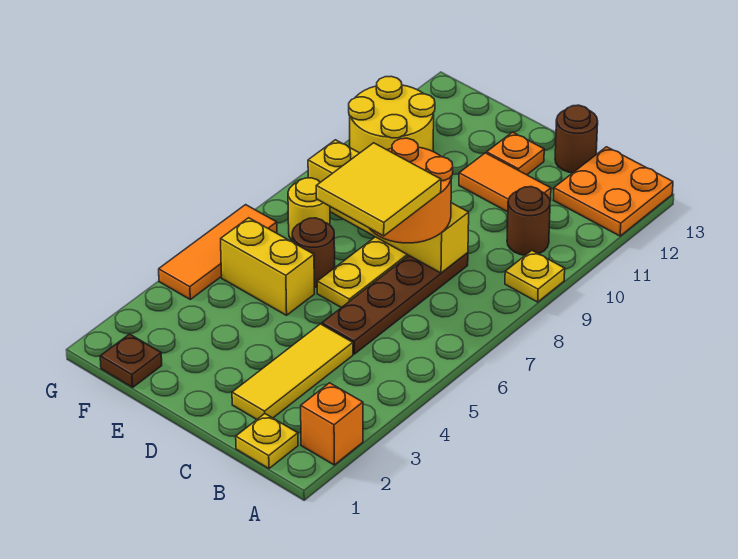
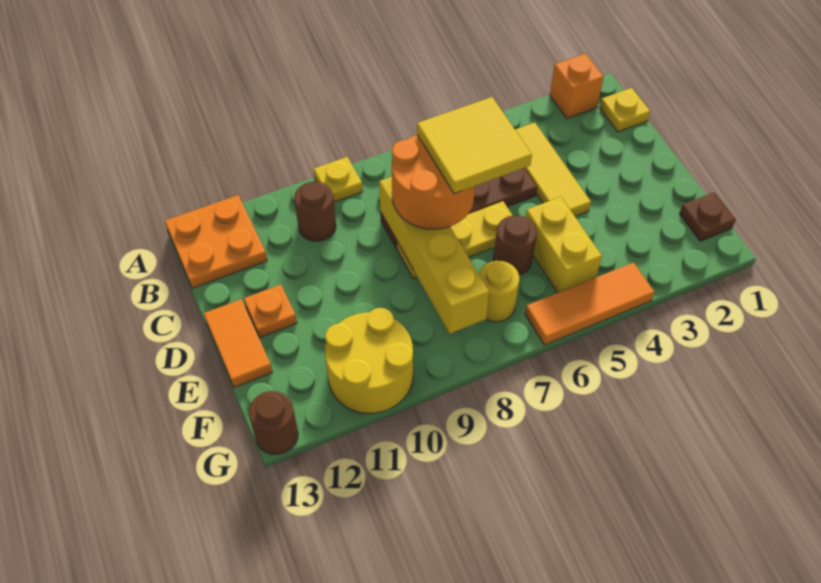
yellow tile C2:C4 level 1 -> yellow tile B4:D4 level 1
orange tile C11:D11 level 1 -> orange tile D13:E13 level 1
brown round brick C13 level 1 -> brown round brick G13 level 1

